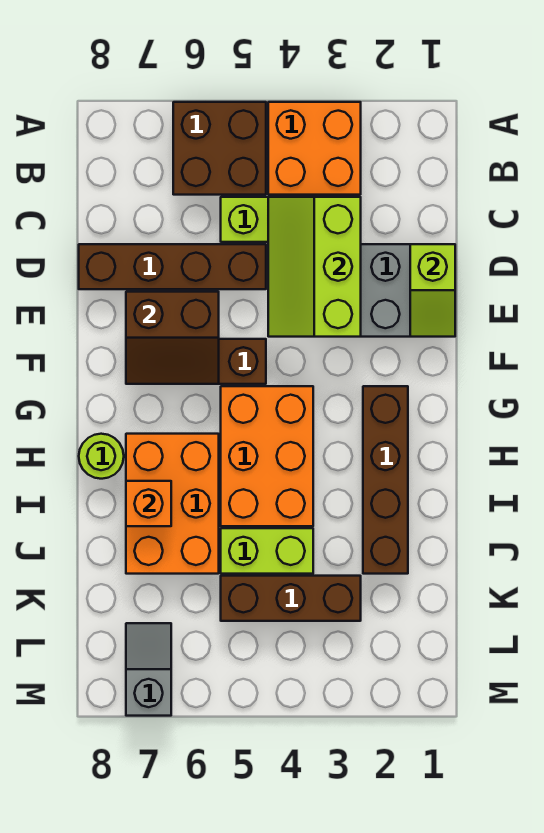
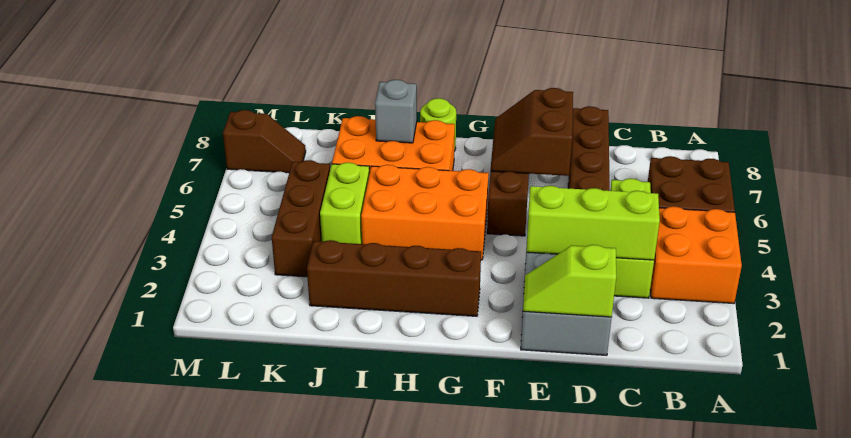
orange brick I7 level 2 -> grey brick I7 level 2
grey slope L7:M7 level 1 top M -> brown slope L7:M7 level 1 top M

